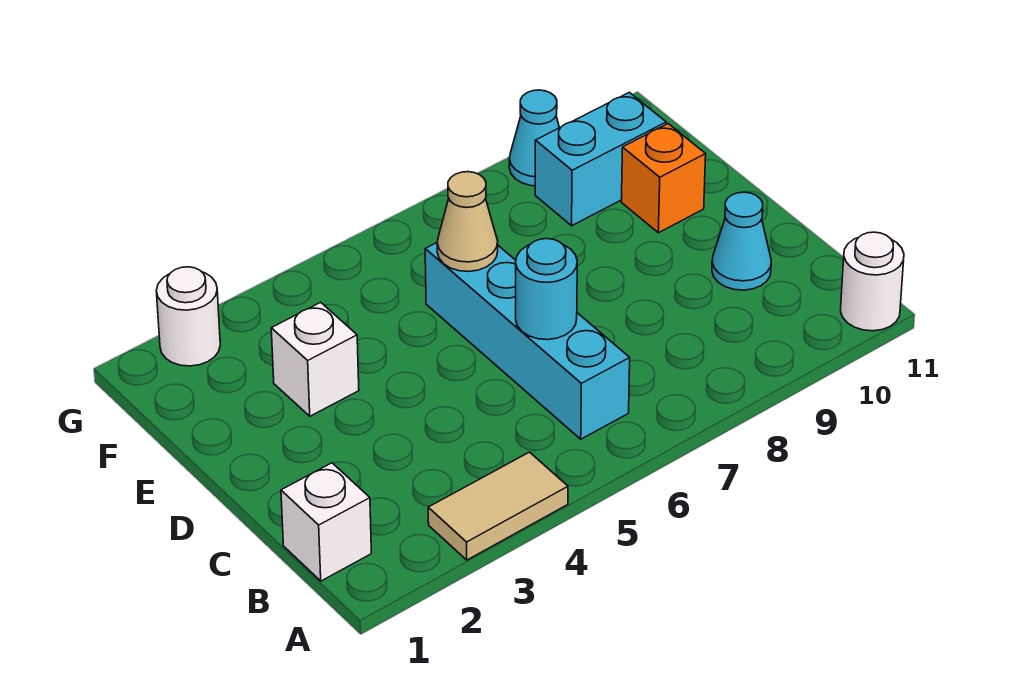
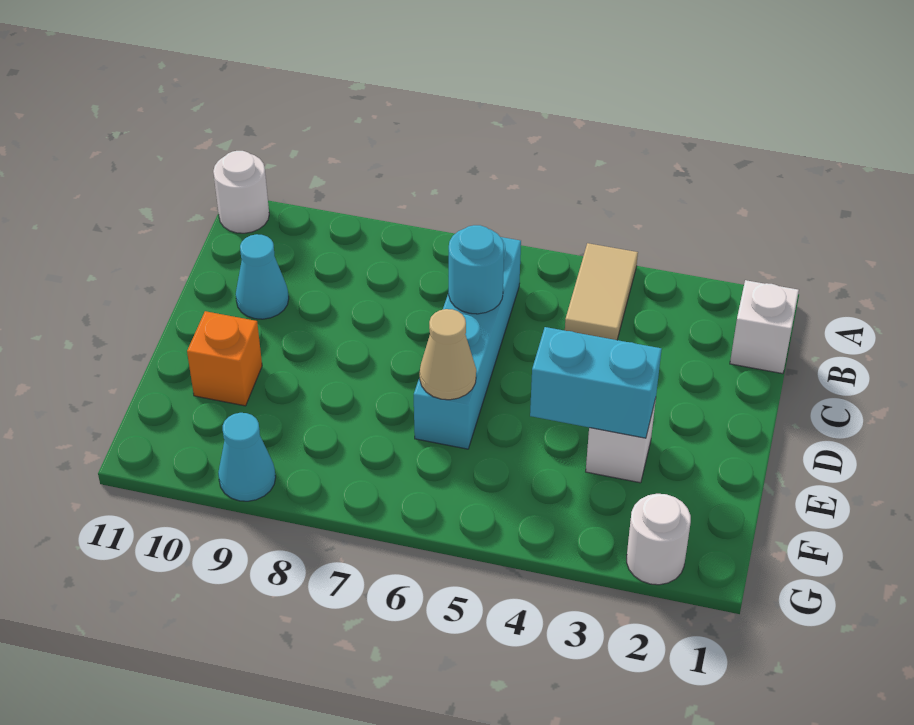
tan tile A3:A4 level 1 -> tan tile A4:B4 level 1
cyan brick F9:F10 level 1 -> cyan brick E3:E4 level 2

